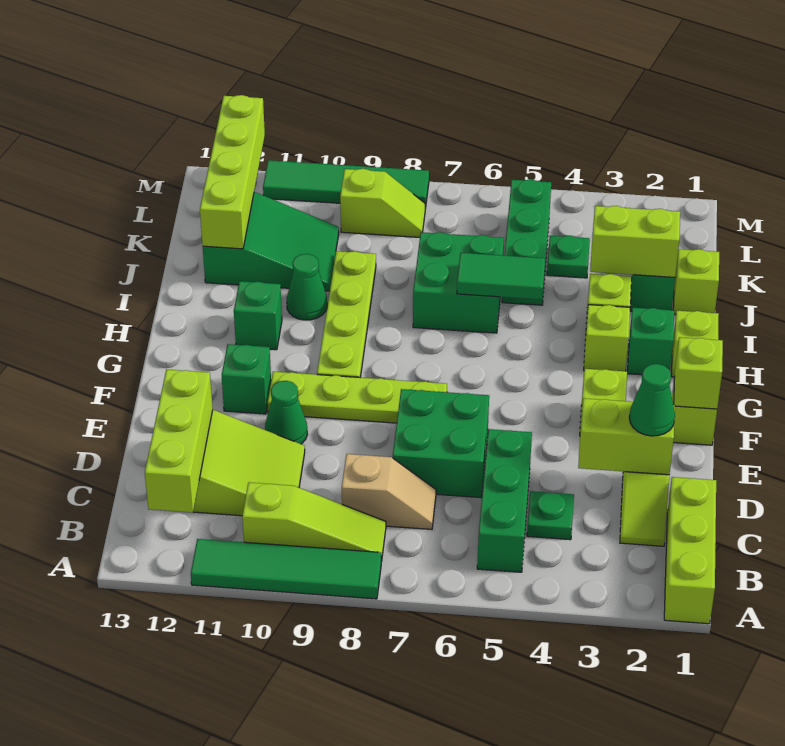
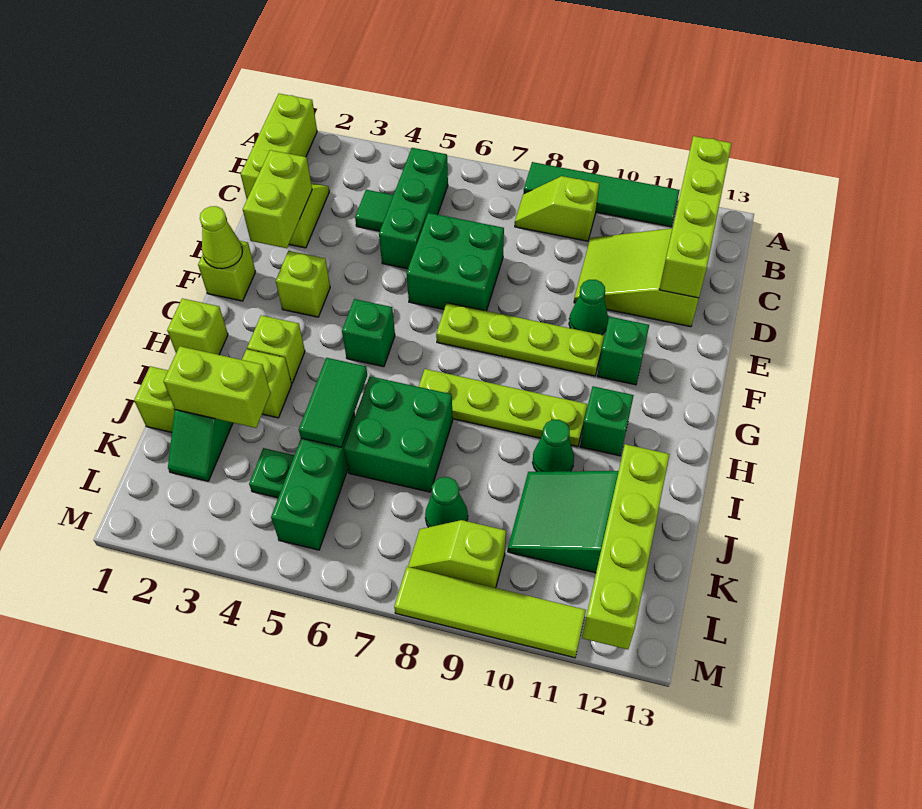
lime slope B8:B10 level 1 top 10 -> lime slope B8:B9 level 1 top 9
lime brick B12:D12 level 2 -> lime brick A12:D12 level 2
green plate C4 level 1 -> green tile C4 level 1
tan slope C7:C8 level 1 top 8 -> none
lime brick D2:D3 level 2 -> lime brick D2:E2 level 2
green cone D2 level 3 -> green cone K8 level 1
lime brick F1 level 2 -> lime cone F1 level 2
lime plate G9:J9 level 1 -> lime plate H7:H10 level 1
green brick H2 level 1 -> green brick G5 level 1
green tile I5:I6 level 2 -> green tile I5:J5 level 2
green tile M8:M11 level 1 -> lime tile M8:M11 level 1

